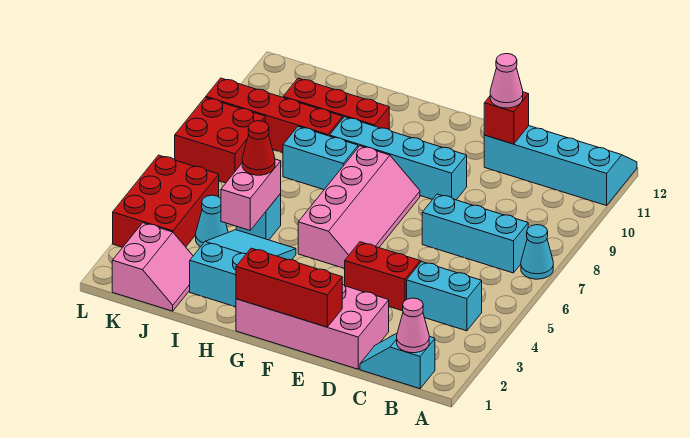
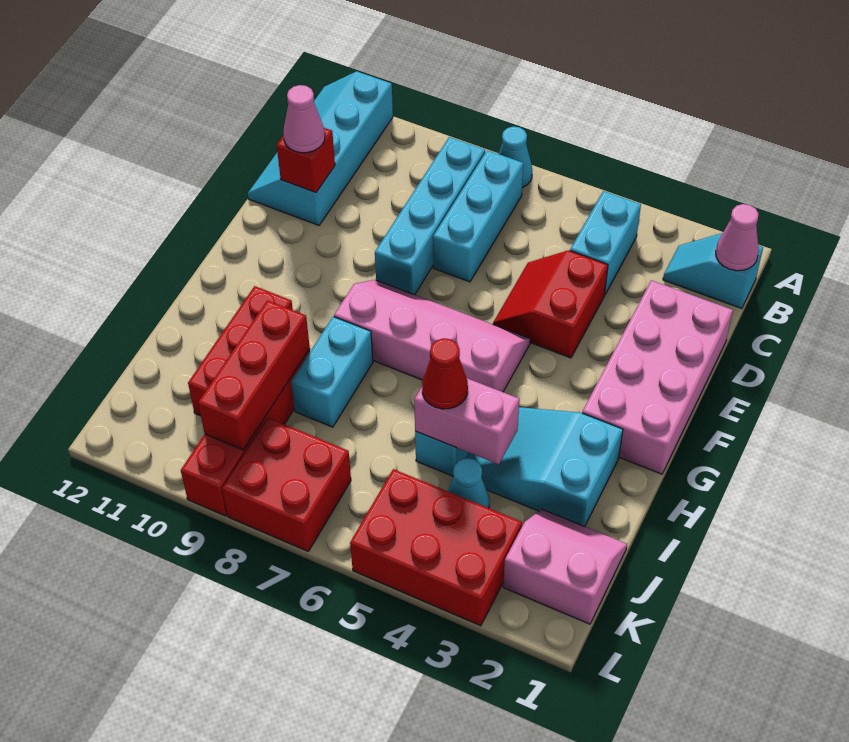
cyan slope B1:C1 level 1 top B -> cyan slope B1:B2 level 1 top 1
red brick E1:G1 level 2 -> red brick I9:K9 level 2
cyan brick E9:H9 level 1 -> cyan brick B8:E8 level 1

